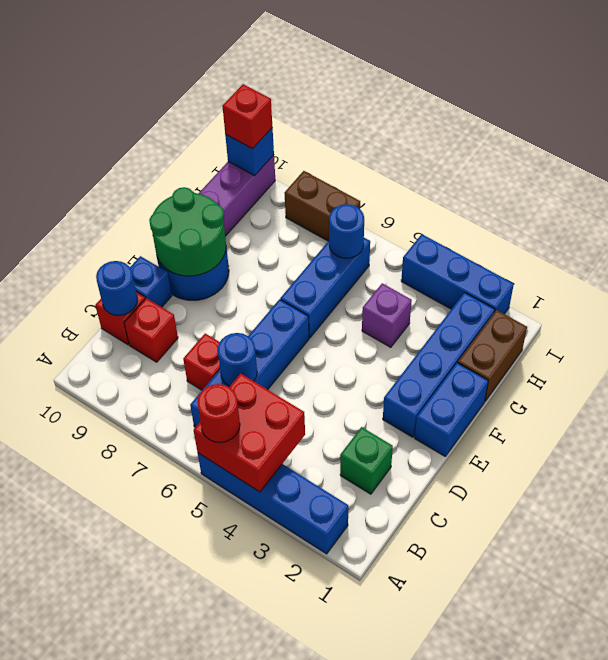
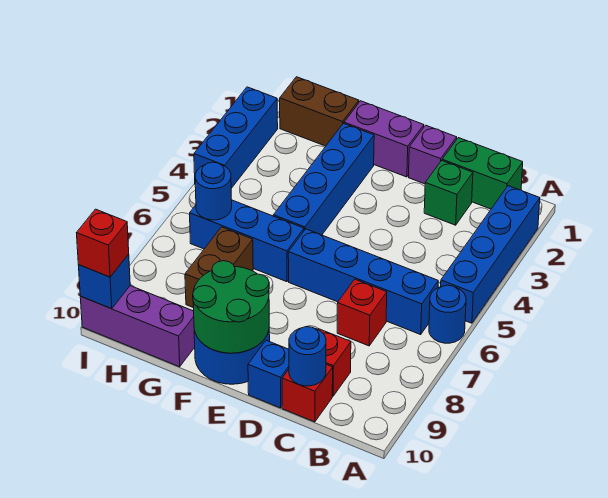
red brick A4:B5 level 2 -> none
red round brick A5 level 3 -> none
none -> green brick B1:C1 level 1
blue round brick C6 level 2 -> blue round brick A6 level 1
blue brick E1:F1 level 1 -> purple brick E1:F1 level 1
blue brick E2:H2 level 1 -> blue brick F2:F5 level 1
purple brick G4 level 1 -> purple brick D1 level 1
brown brick I7:I8 level 1 -> brown brick G7:G8 level 1

